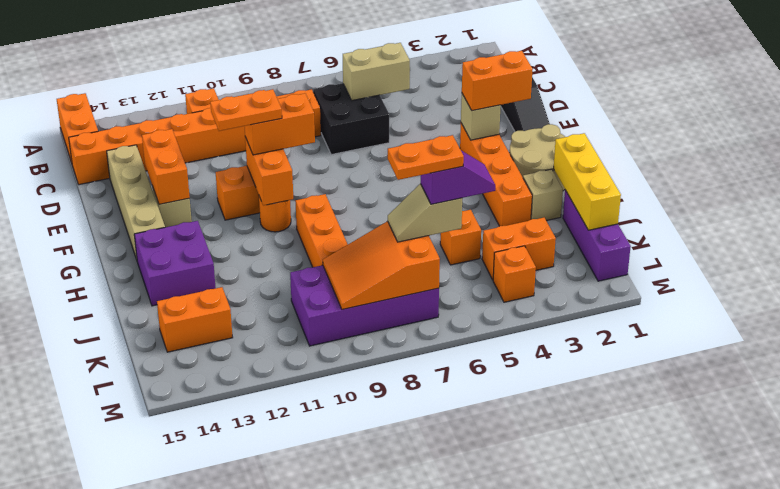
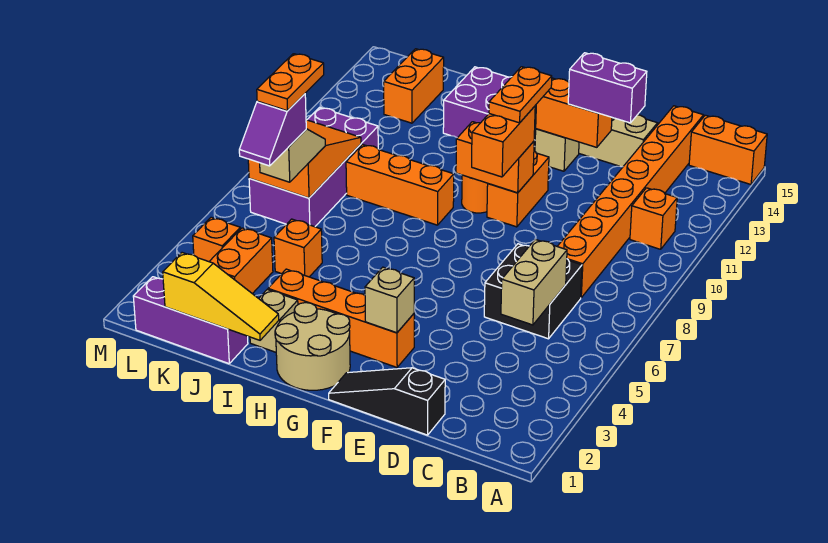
none -> purple brick D13:E13 level 3
orange brick F2:F3 level 3 -> none
yellow brick I1:K1 level 2 -> yellow slope I1:K1 level 2 top K

